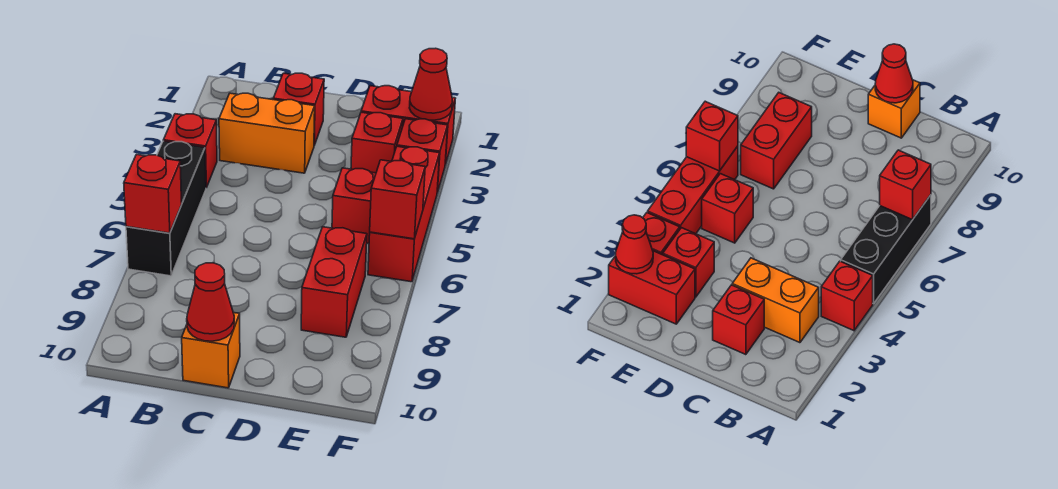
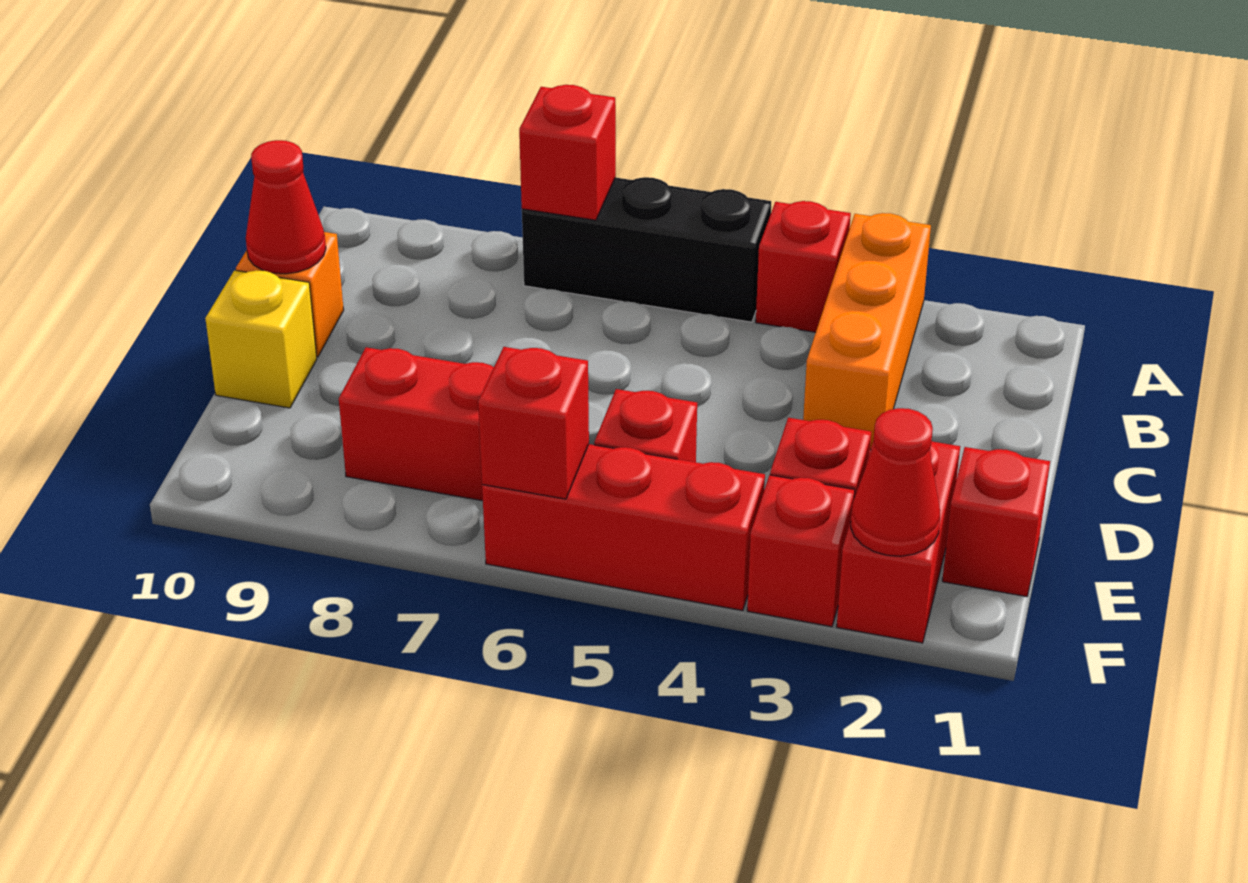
orange brick B3:C3 level 1 -> orange brick A3:C3 level 1
red brick C2 level 1 -> red brick E1 level 1
none -> yellow brick D10 level 1

